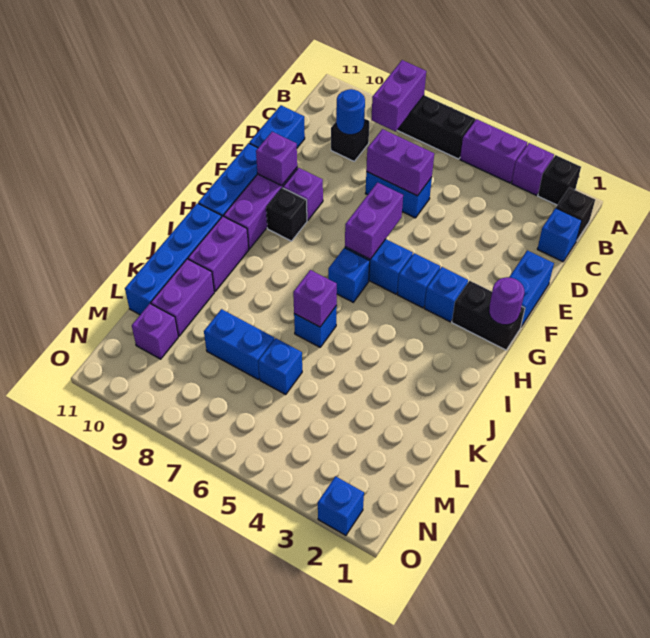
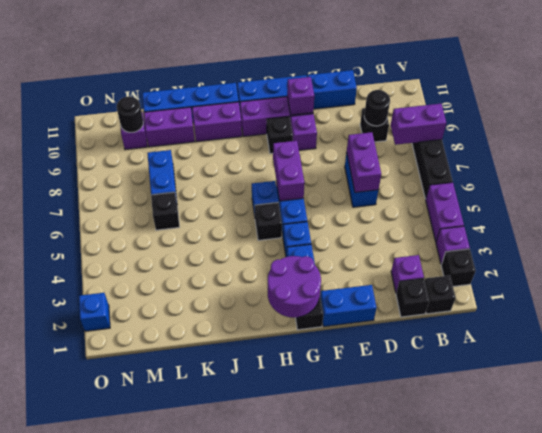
blue brick C1 level 1 -> black brick C1 level 1
blue round brick C9 level 2 -> black round brick C9 level 2
purple brick F6:G6 level 2 -> purple brick G6:G7 level 2
purple round brick G1 level 2 -> purple round brick G1:H2 level 2
none -> black brick H5 level 1
blue brick J6 level 1 -> none
purple brick J6 level 2 -> purple brick C2 level 1
blue brick L6 level 1 -> black brick L6 level 1
none -> black round brick M10 level 2

